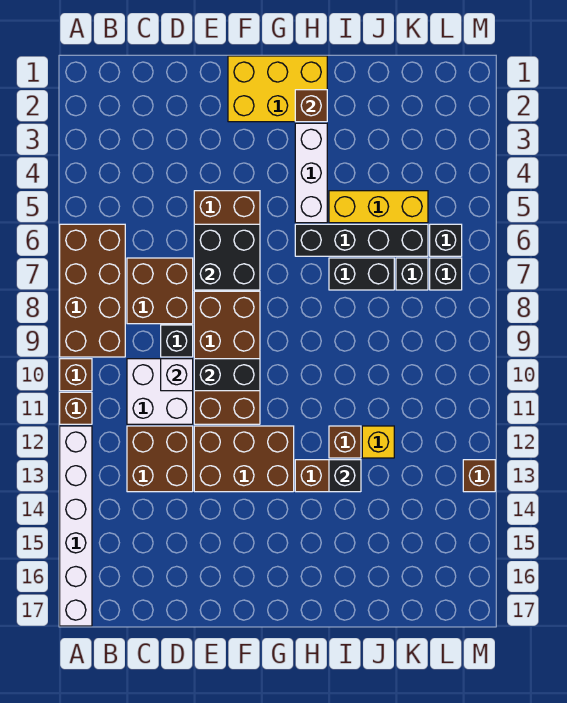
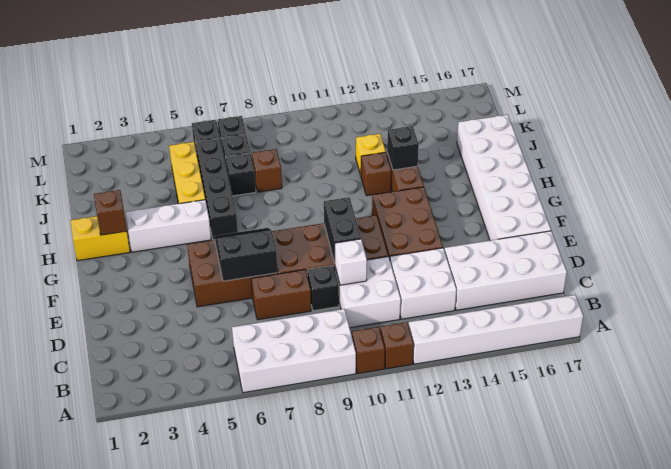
brown brick A6:B9 level 1 -> white brick A6:B9 level 1
brown brick C7:D8 level 1 -> brown brick D7:D8 level 1
brown brick C12:D13 level 1 -> white brick C12:D13 level 1
none -> white brick C14:D17 level 1
black brick E6:F7 level 2 -> black slope E6:F7 level 2 top E
none -> white brick E16:J17 level 1
yellow brick F1:H2 level 1 -> yellow brick H1:H2 level 1
black brick I7:J7 level 1 -> black brick J7 level 1
brown brick M13 level 1 -> brown brick J8 level 1

